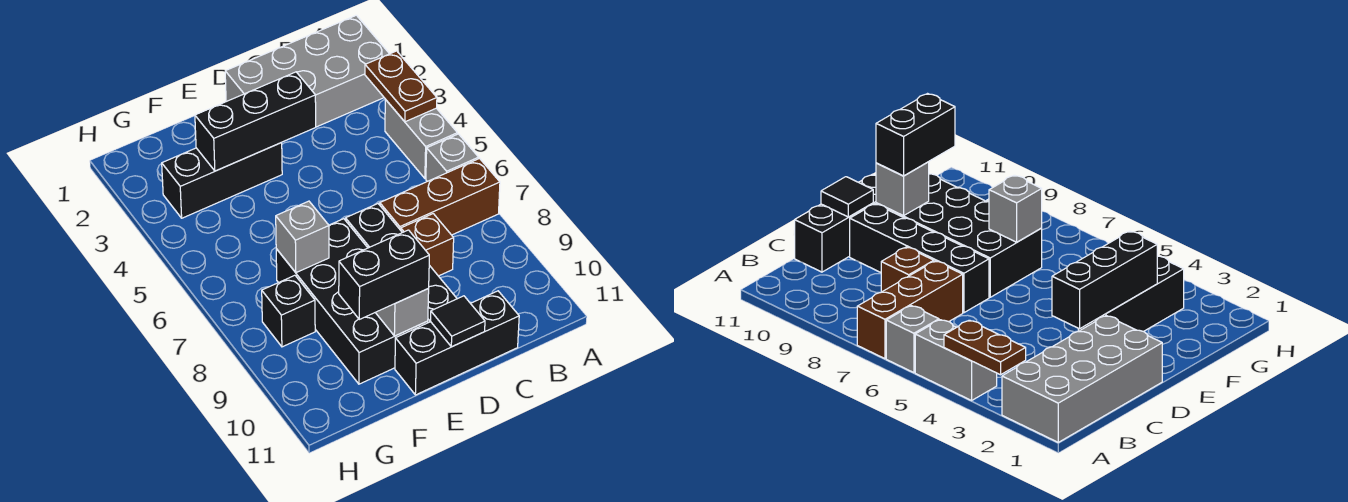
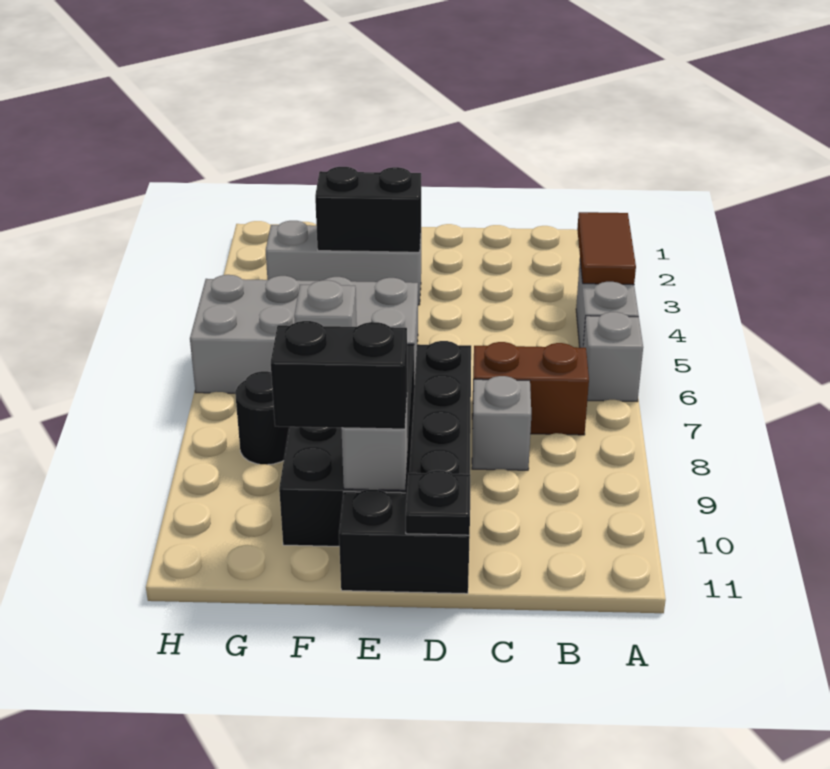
grey brick A1:D2 level 1 -> grey brick E5:H6 level 1
brown plate A3:A4 level 2 -> brown tile A3:A4 level 2
brown brick A7:C7 level 1 -> brown brick B7:C7 level 1
brown brick C8 level 1 -> grey brick C8 level 1
black brick C11:E11 level 1 -> black brick D11:E11 level 1
black brick D3:F3 level 2 -> black brick E3:F3 level 2
black tile D11 level 2 -> black plate D11 level 2
black brick E3:G3 level 1 -> grey brick E3:G3 level 1
black brick G8 level 1 -> black round brick G8 level 1

